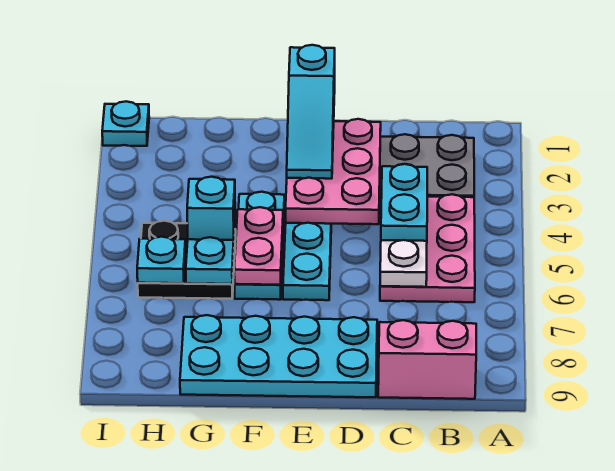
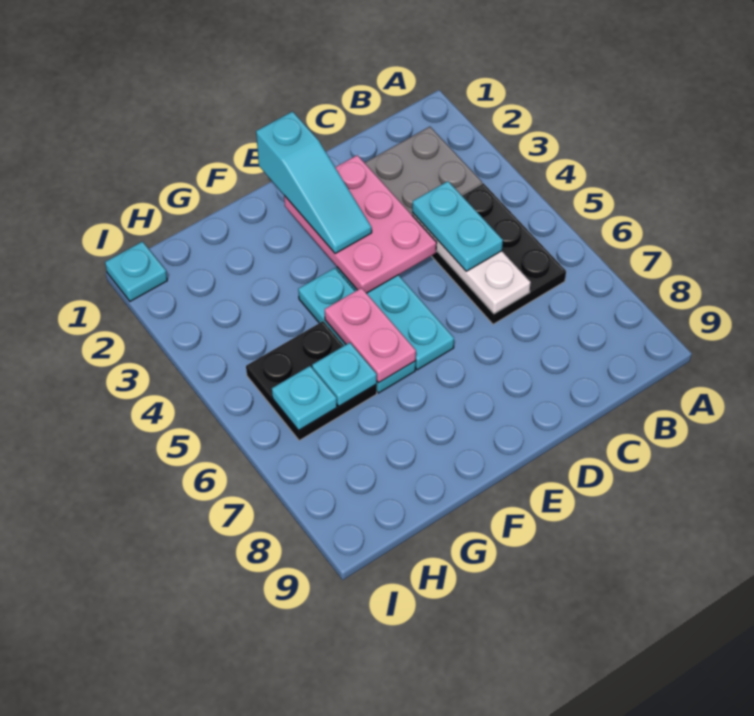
pink plate B4:C6 level 1 -> black plate B4:C6 level 1
pink brick B9:C9 level 1 -> none
cyan plate D8:G9 level 1 -> none
cyan brick G5 level 2 -> none

